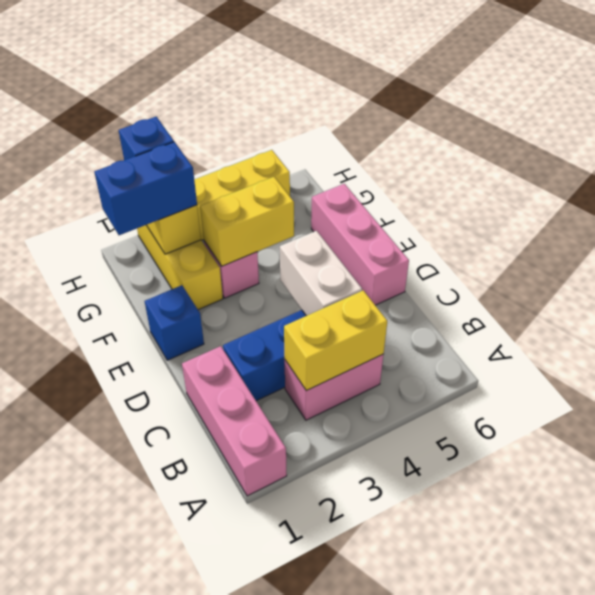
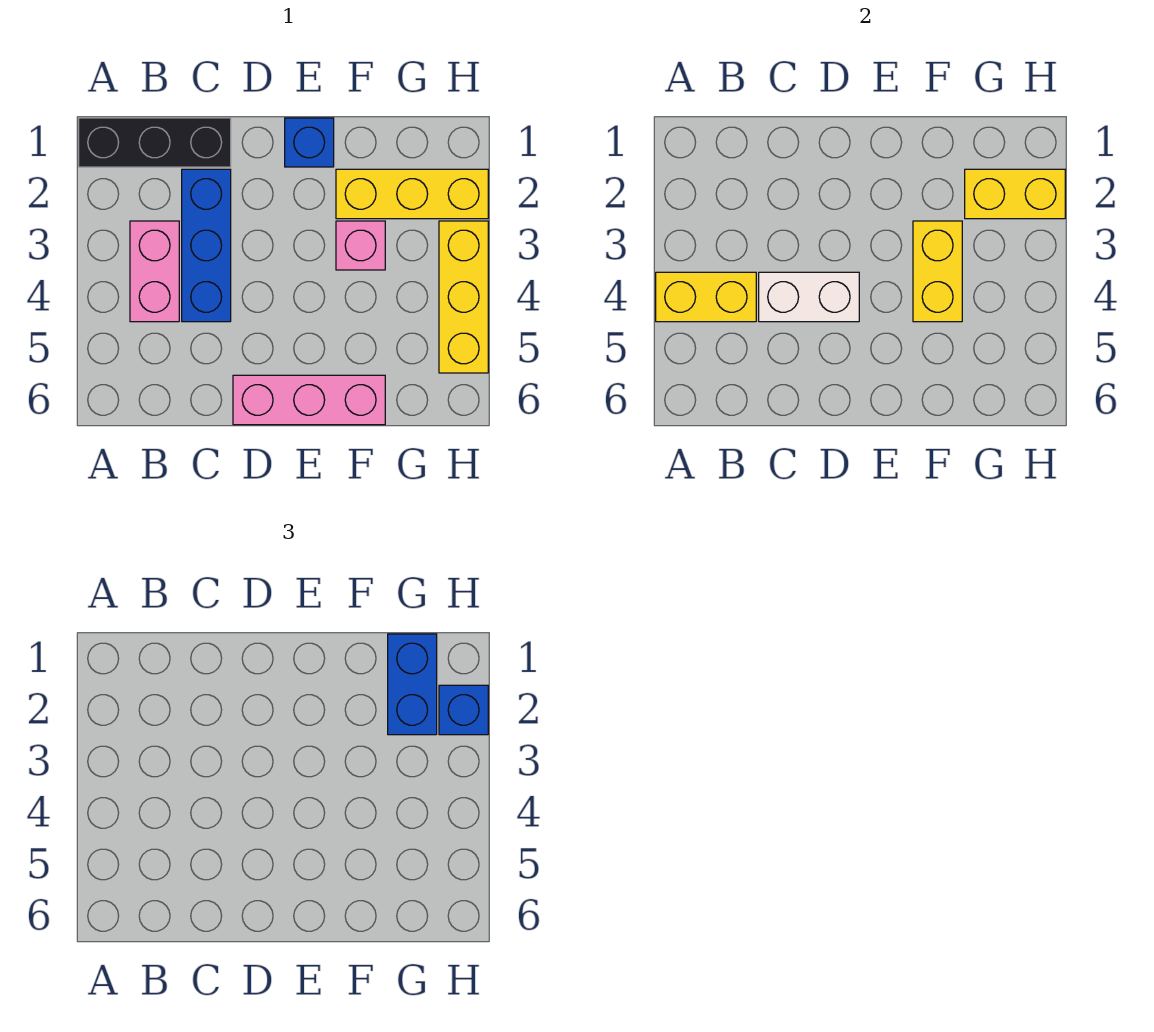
pink brick A1:C1 level 1 -> black brick A1:C1 level 1
yellow brick B3:B4 level 2 -> yellow brick A4:B4 level 2

